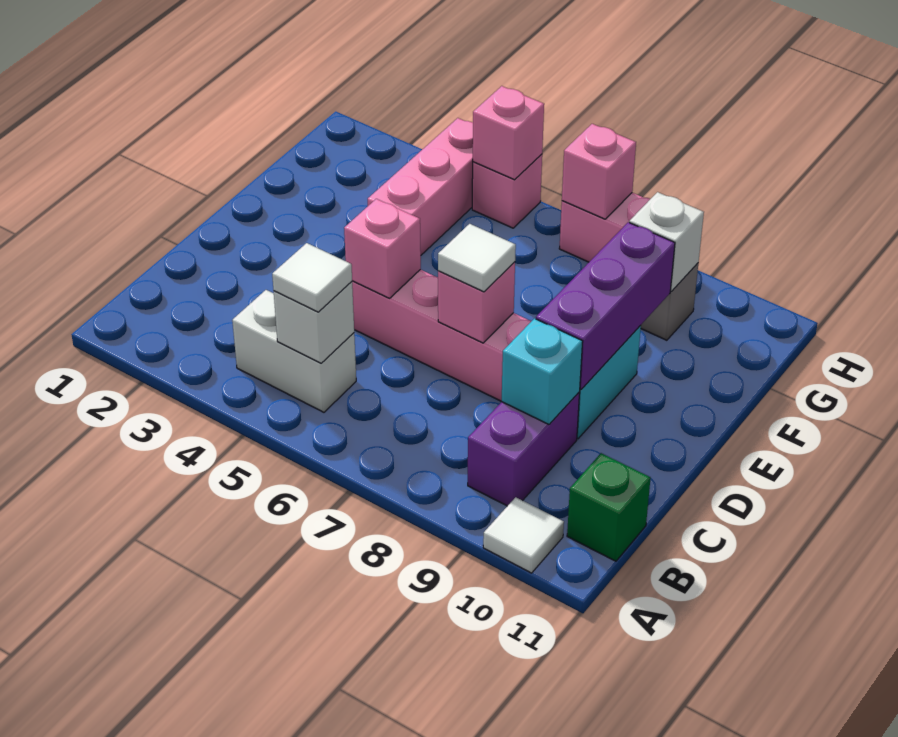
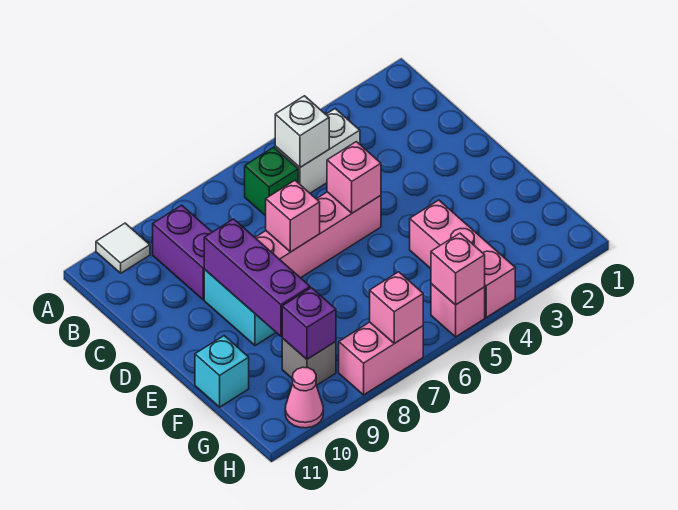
white tile B5 level 3 -> none
green brick B11 level 1 -> green brick B6 level 1
cyan brick C9 level 2 -> cyan brick F11 level 1
white tile D7 level 3 -> none
white brick G9 level 2 -> purple brick G9 level 2
none -> pink cone H10 level 1

